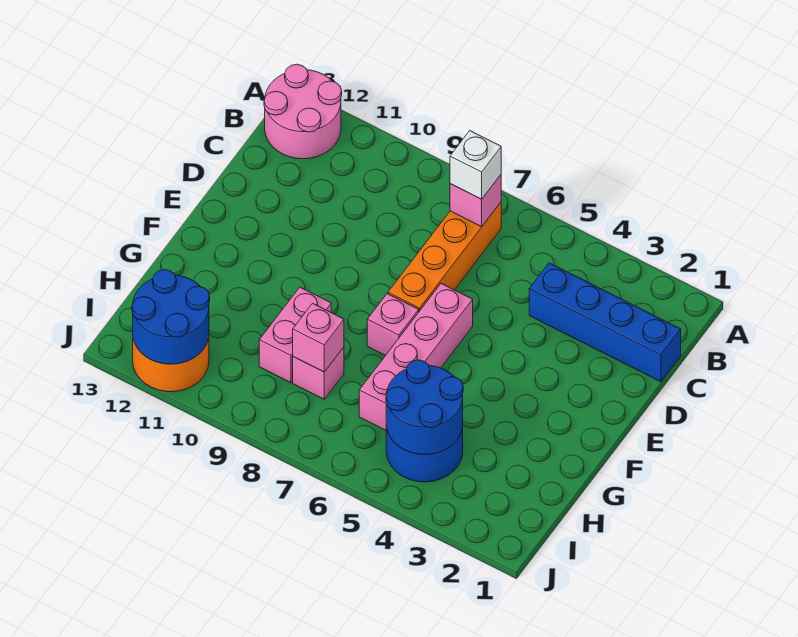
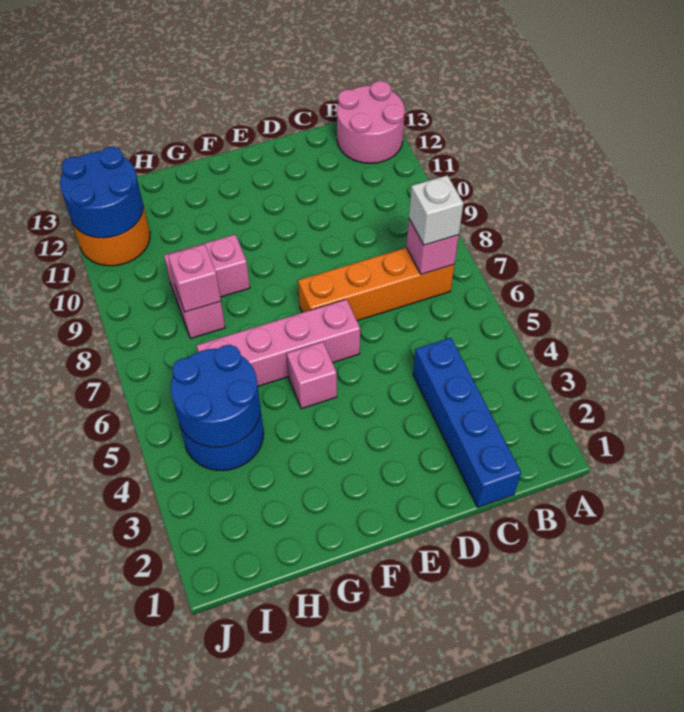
pink brick F7 level 1 -> pink brick F5 level 1

